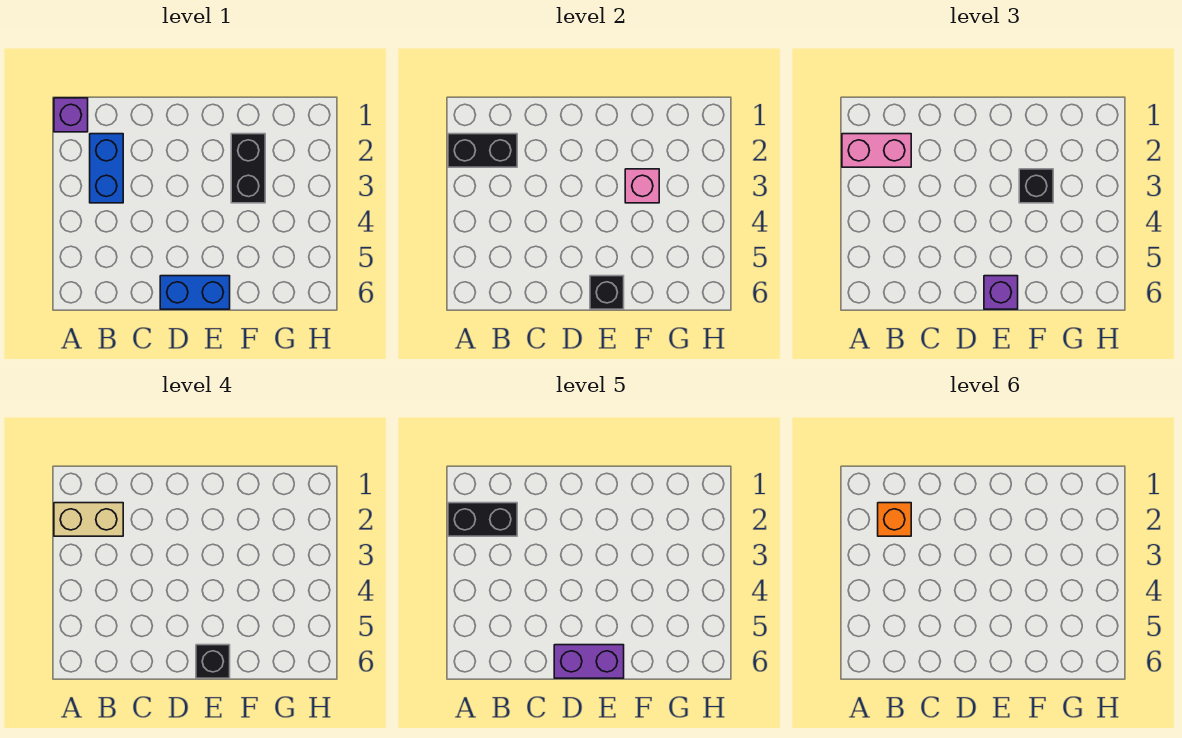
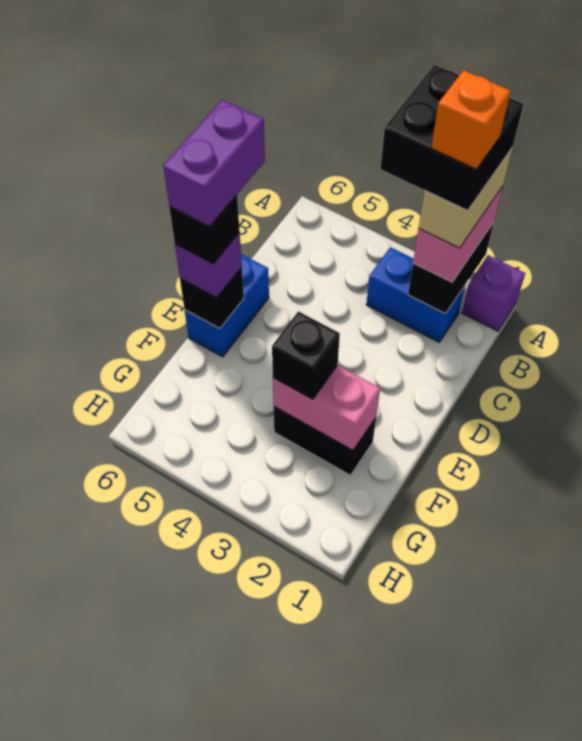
black brick A2:B2 level 5 -> black brick A2:B3 level 5
pink brick F3 level 2 -> pink brick F2:F3 level 2

